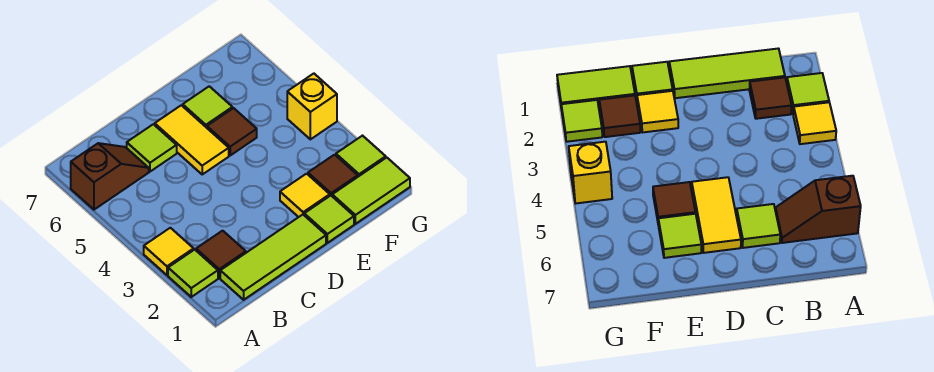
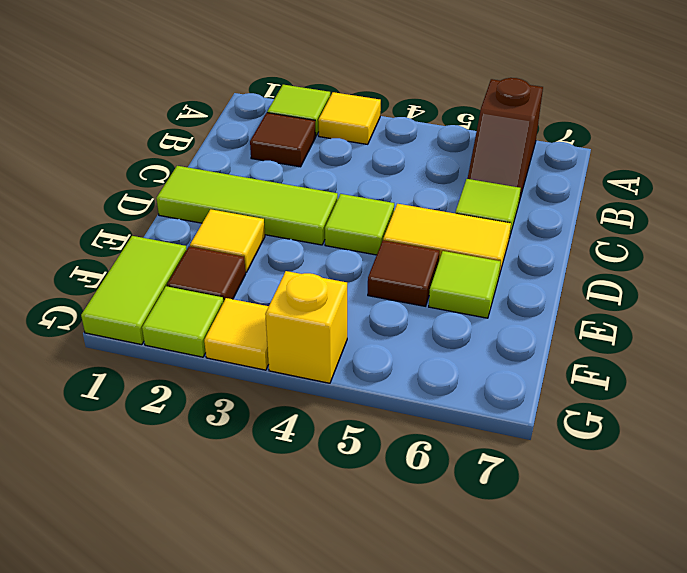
lime tile B1:D1 level 1 -> lime tile D1:D3 level 1
lime tile E1 level 1 -> lime tile D4 level 1
none -> yellow tile G3 level 1

